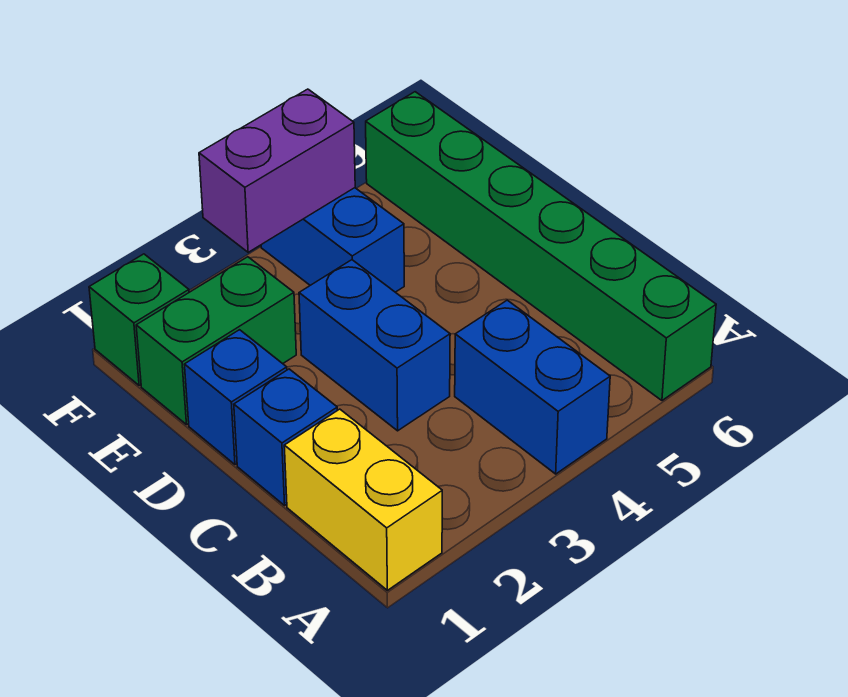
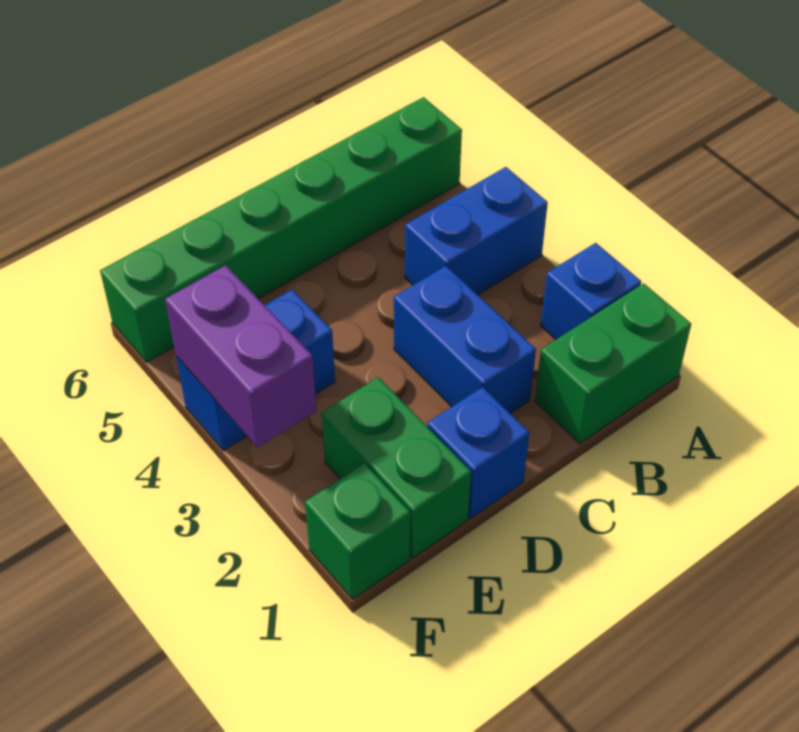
yellow brick A1:B1 level 1 -> green brick A1:B1 level 1
blue brick C1 level 1 -> blue brick A2 level 1
blue brick C3:D3 level 1 -> blue brick C2:C3 level 1

